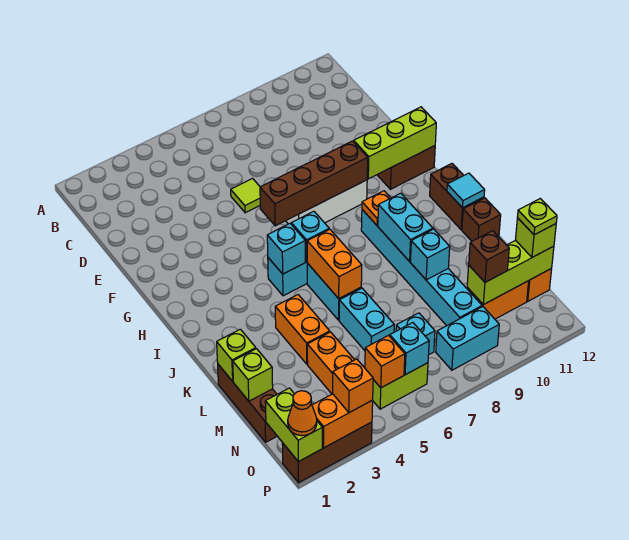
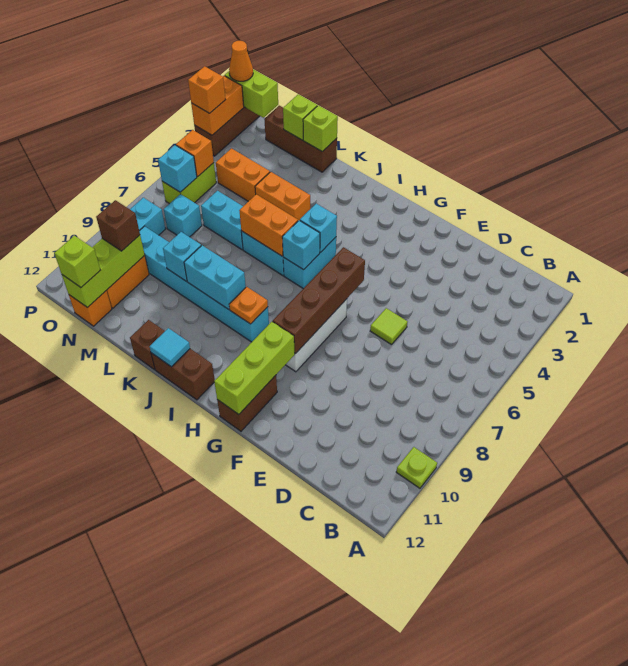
lime plate N12 level 4 -> lime plate A10 level 1

